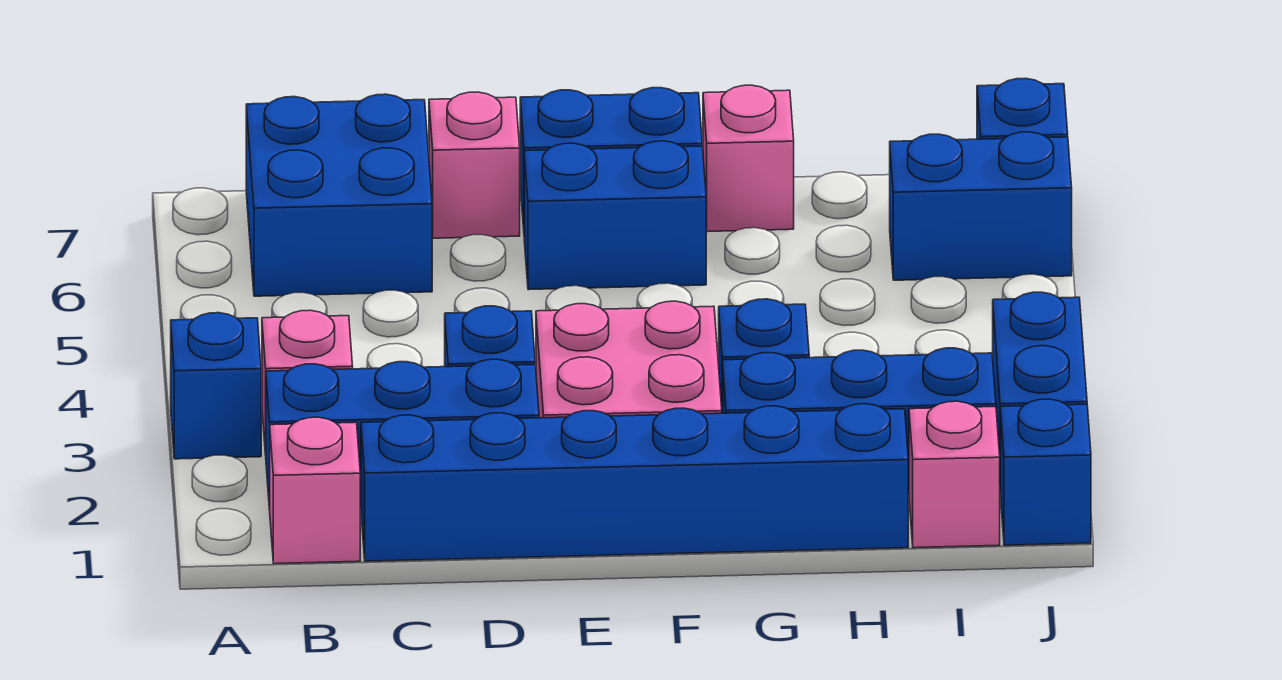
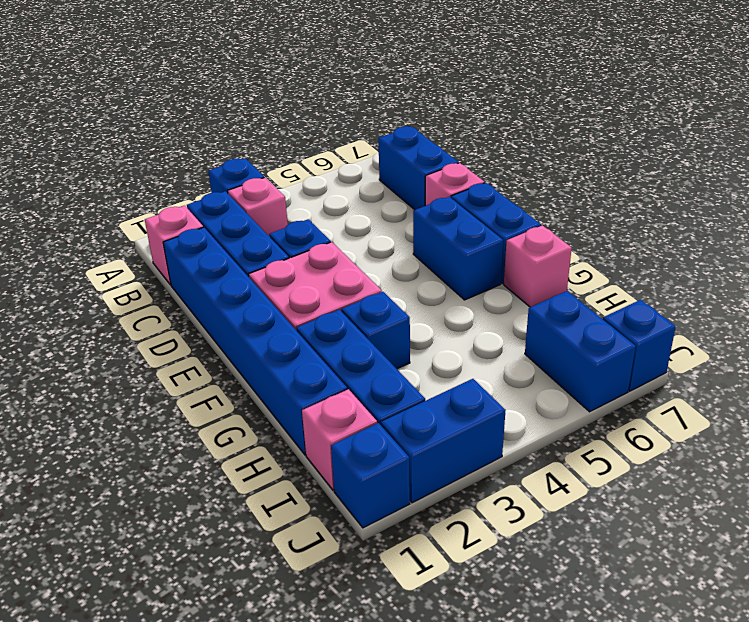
blue brick B6:C7 level 1 -> blue brick B7:C7 level 1

